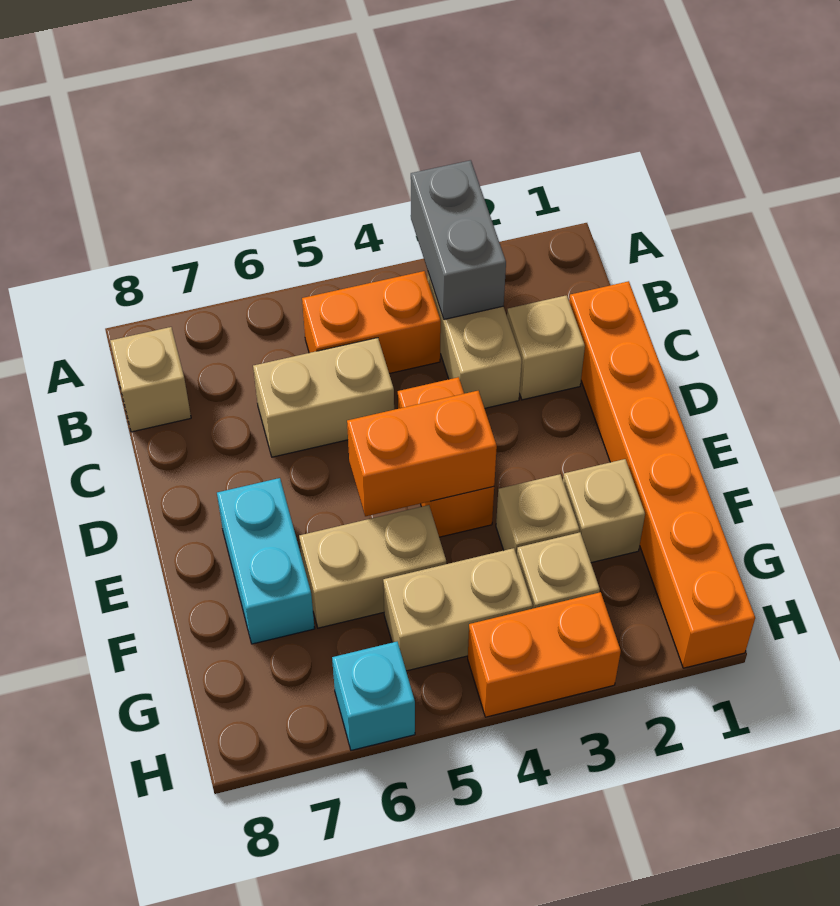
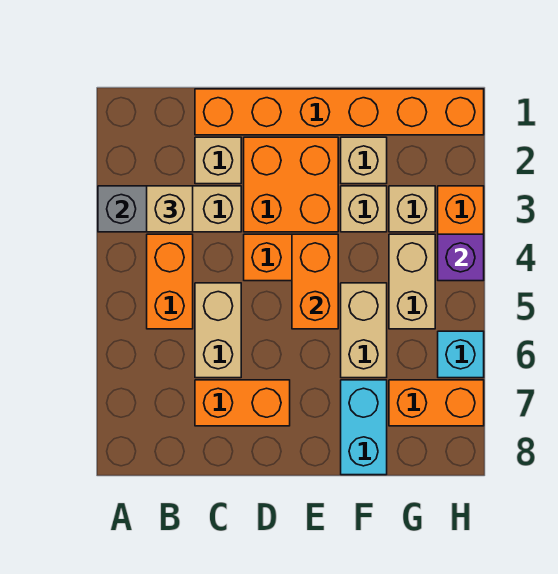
tan brick B8 level 1 -> tan brick B3 level 3
none -> orange brick C7:D7 level 1
none -> orange brick D2:E3 level 1
cyan brick E7:F7 level 1 -> cyan brick F7:F8 level 1
none -> orange brick G7:H7 level 1
none -> purple brick H4 level 2

